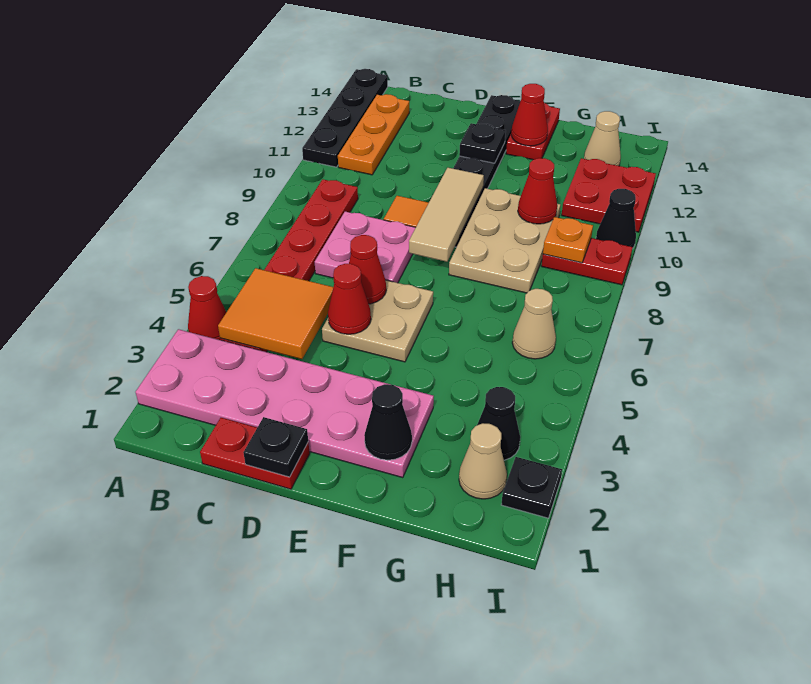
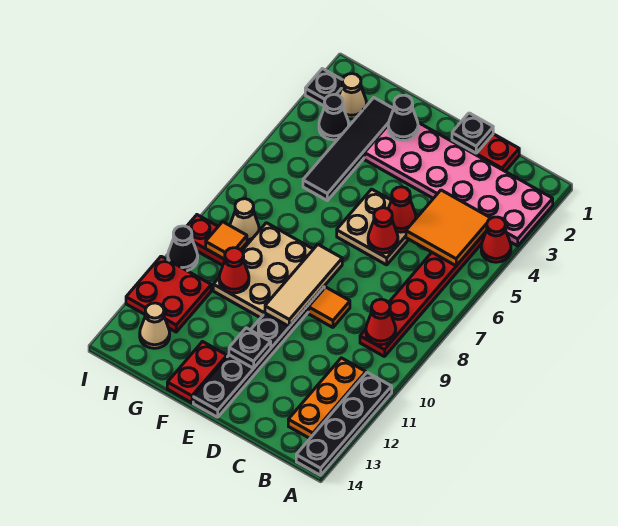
pink plate C7:D8 level 1 -> none
red cone F13 level 2 -> red cone B9 level 2
none -> black tile G2:G5 level 1
tan cone H6 level 1 -> tan cone H8 level 1
orange plate H9 level 2 -> orange tile H9 level 2

